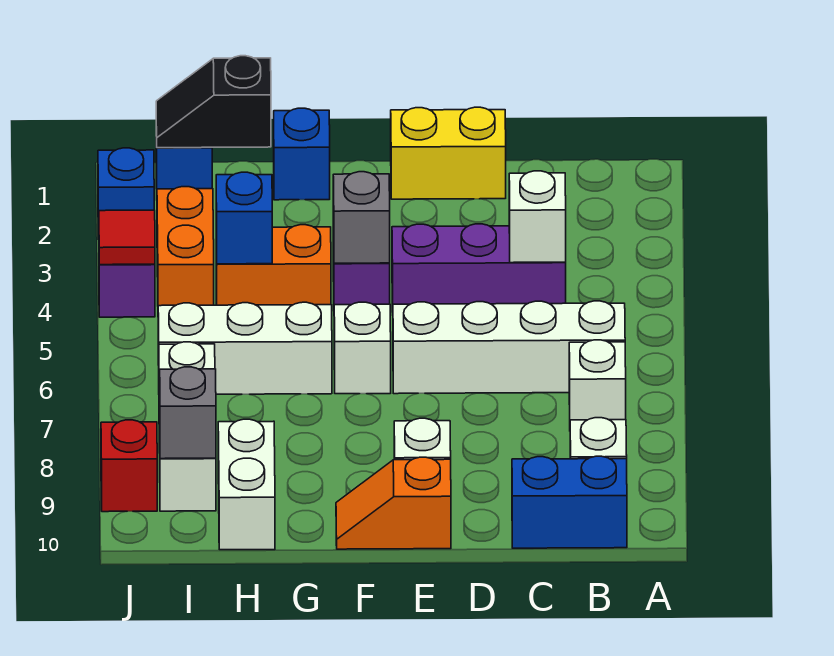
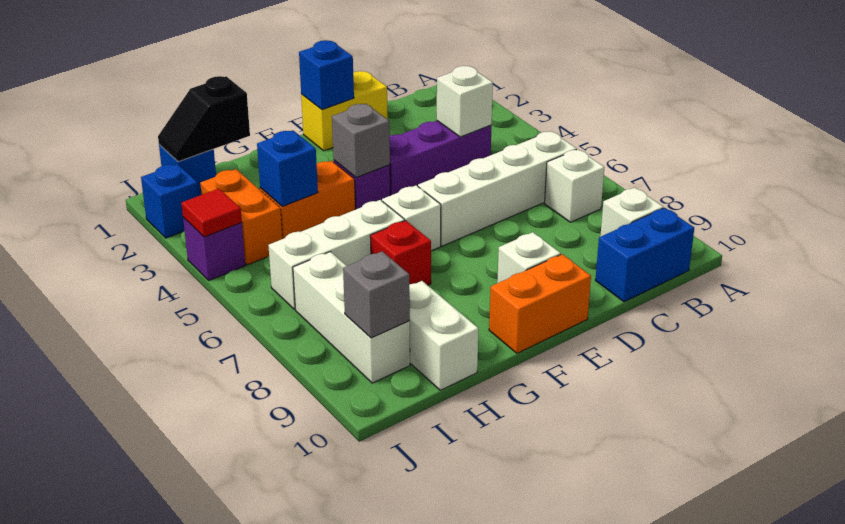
orange slope E10:F10 level 1 top E -> orange brick E10:F10 level 1
blue brick G1 level 1 -> blue brick E1 level 2
red brick J9 level 1 -> red brick G7 level 1

